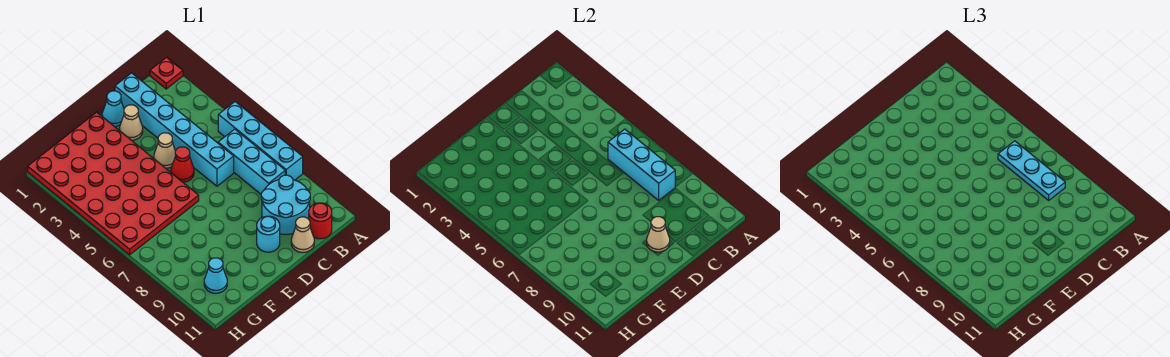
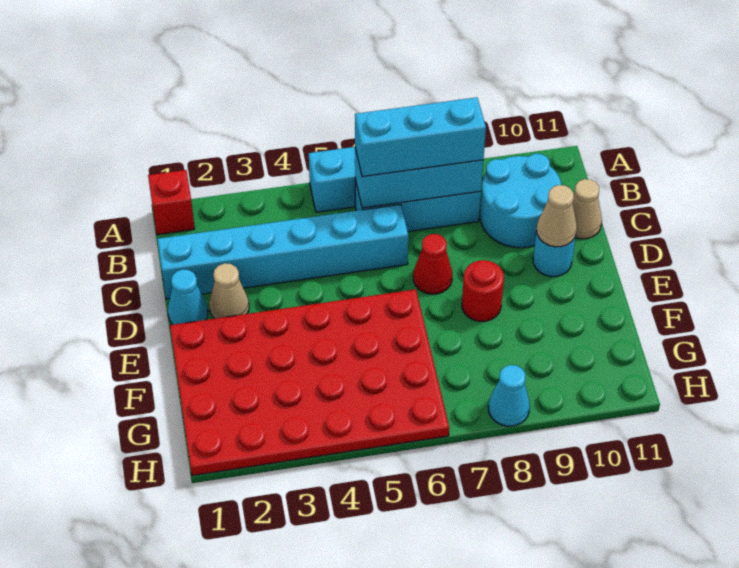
red plate A1 level 1 -> red brick A1 level 1
cyan plate B6:B8 level 3 -> cyan brick B6:B8 level 3
red round brick B11 level 1 -> red round brick E8 level 1
tan cone D4 level 1 -> none
red cone D5 level 1 -> red cone D7 level 1
cyan cone G10 level 1 -> cyan cone H8 level 1

